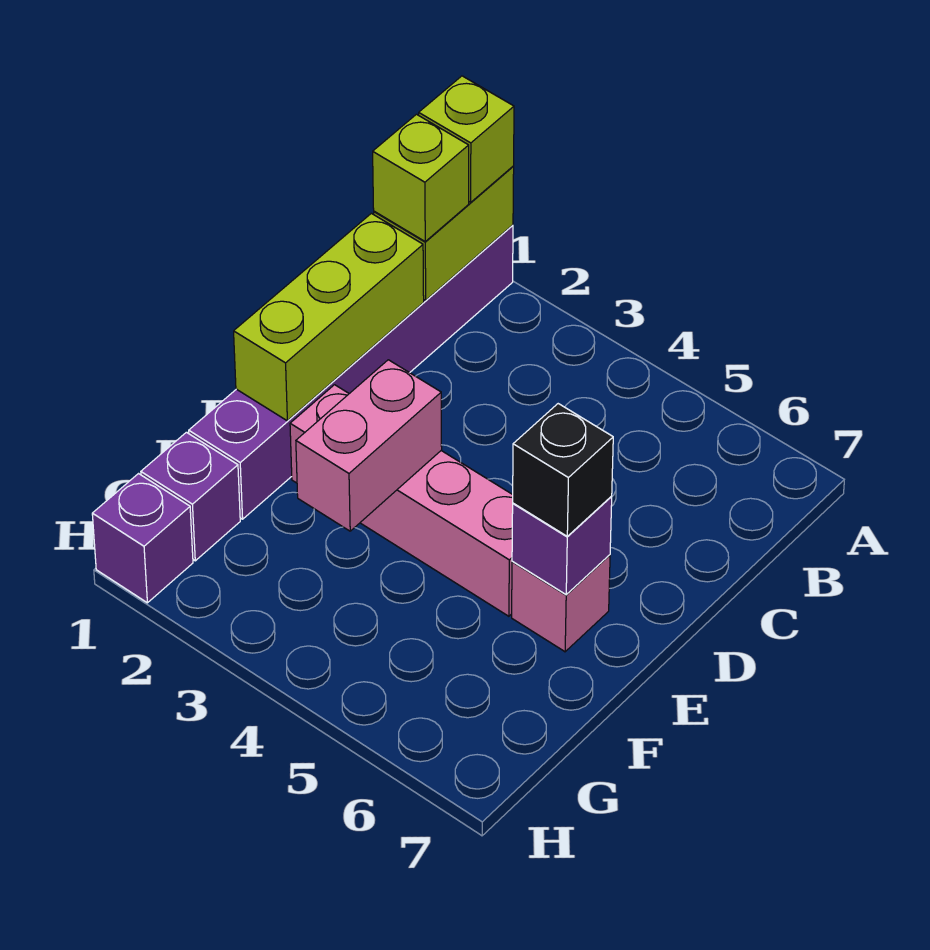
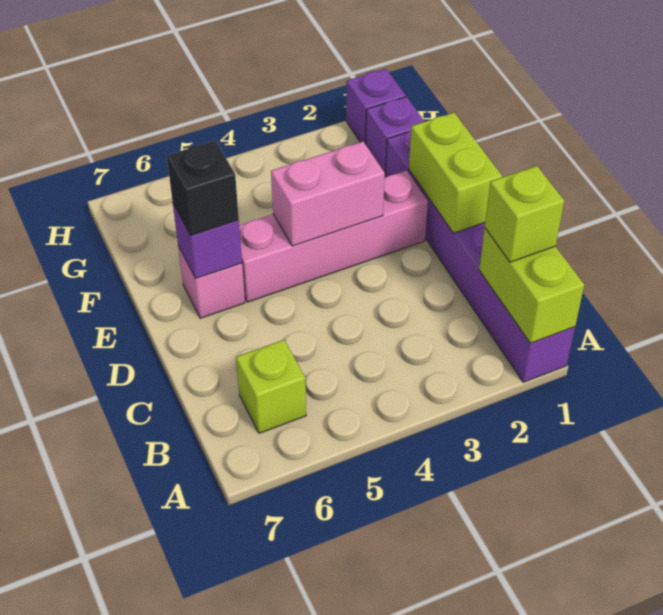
lime brick A1 level 3 -> lime brick B6 level 1
lime brick C1:E1 level 2 -> lime brick D1:E1 level 2
pink brick E3:F3 level 2 -> pink brick E3:E4 level 2

